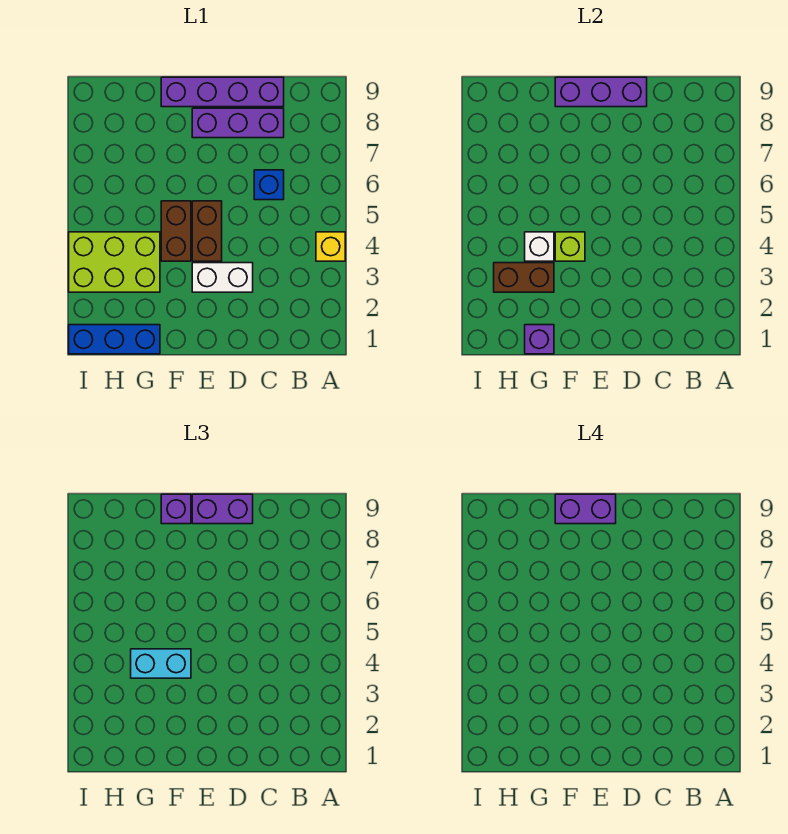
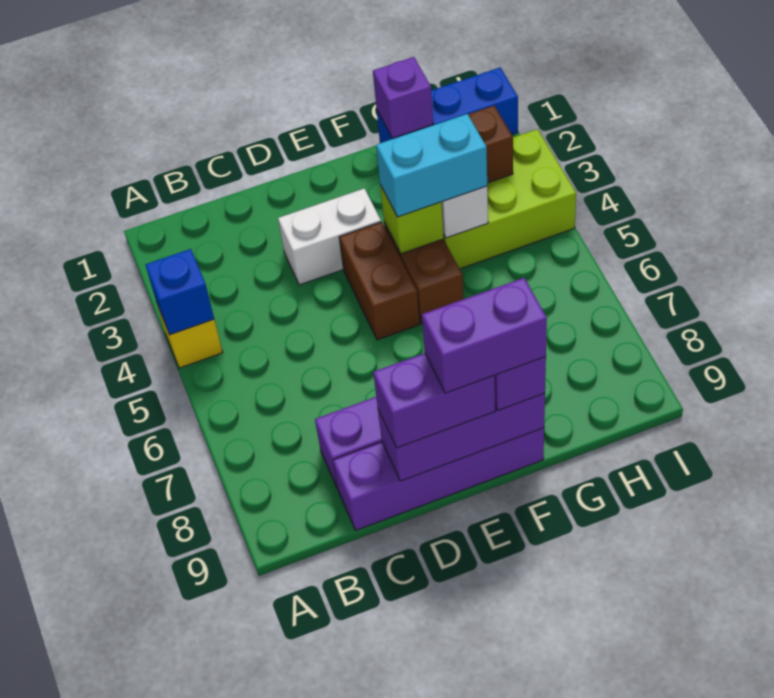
blue brick C6 level 1 -> blue brick A4 level 2

